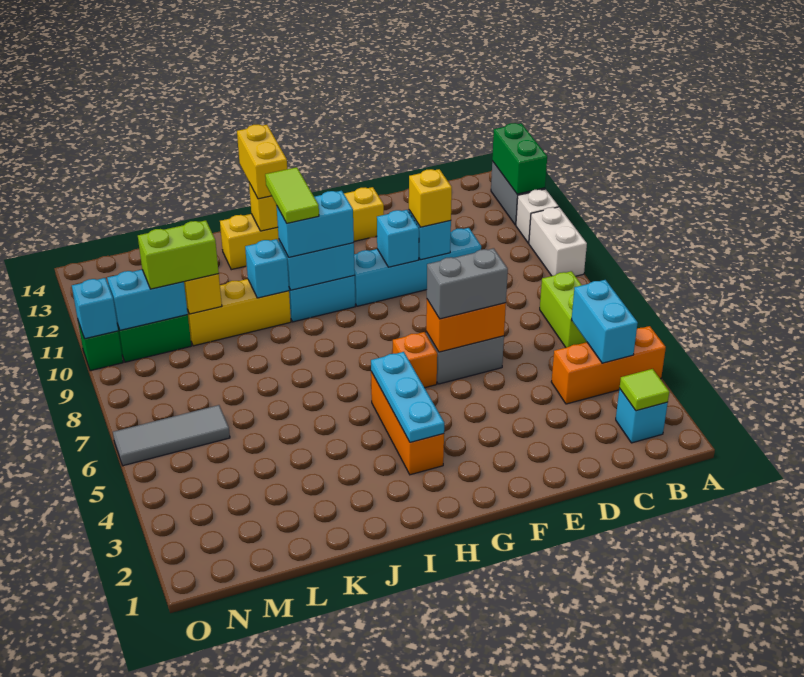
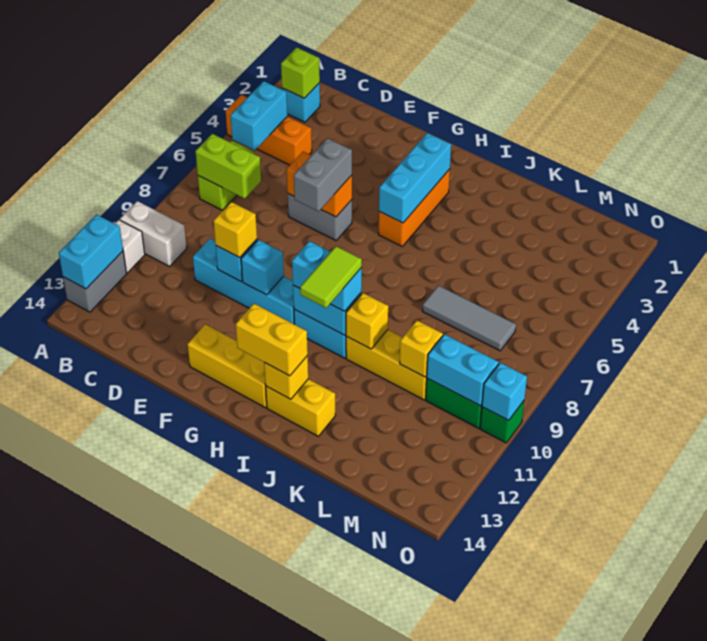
white brick A9:A10 level 1 -> white brick A10:B10 level 1
green brick A12:A13 level 2 -> cyan brick A12:A13 level 2
lime tile B2 level 2 -> lime brick B2 level 2
grey brick E6:F6 level 3 -> grey brick F6:F7 level 3
orange brick G6 level 1 -> none
cyan plate H3:H5 level 2 -> cyan brick H3:H5 level 2
yellow brick I13:I14 level 3 -> yellow brick H13:I13 level 3
cyan brick J10 level 2 -> yellow brick J10 level 2
lime brick L10:M10 level 3 -> lime brick B7:C7 level 2
grey tile M6:O6 level 1 -> grey tile K7:M7 level 1

